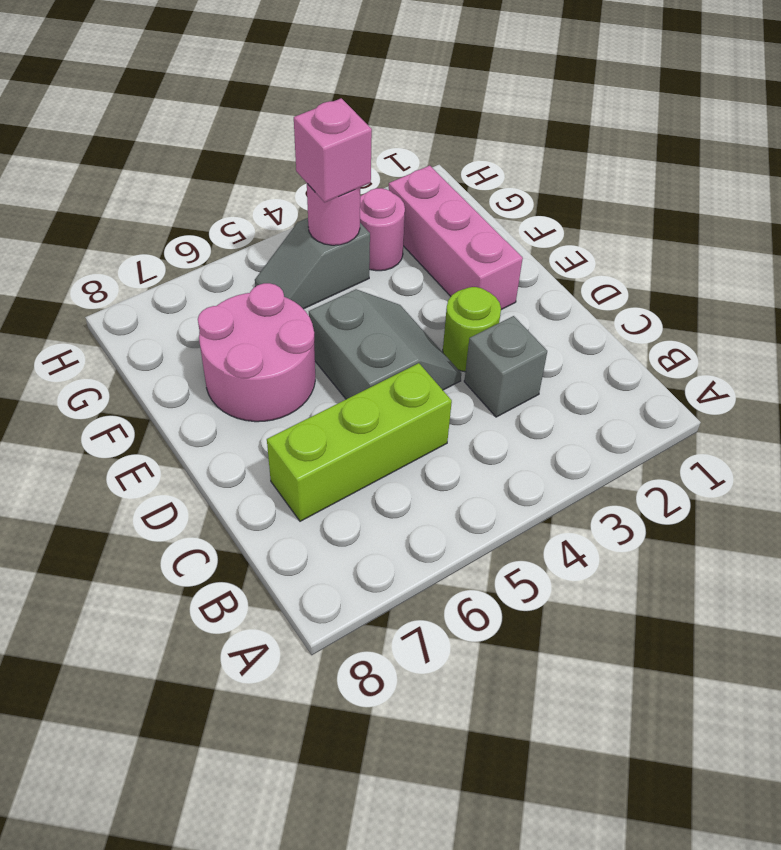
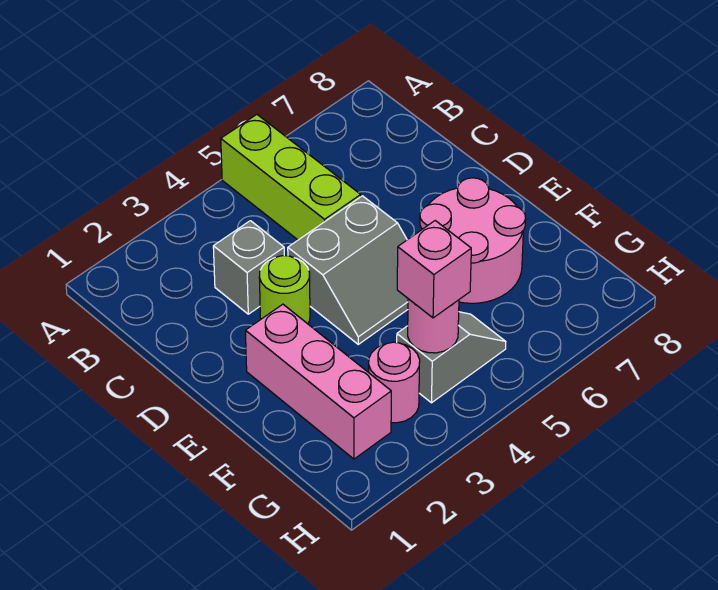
lime brick C5:C7 level 1 -> lime brick A5:C5 level 1
grey slope D4:E5 level 1 top 5 -> grey slope D4:E5 level 1 top D

